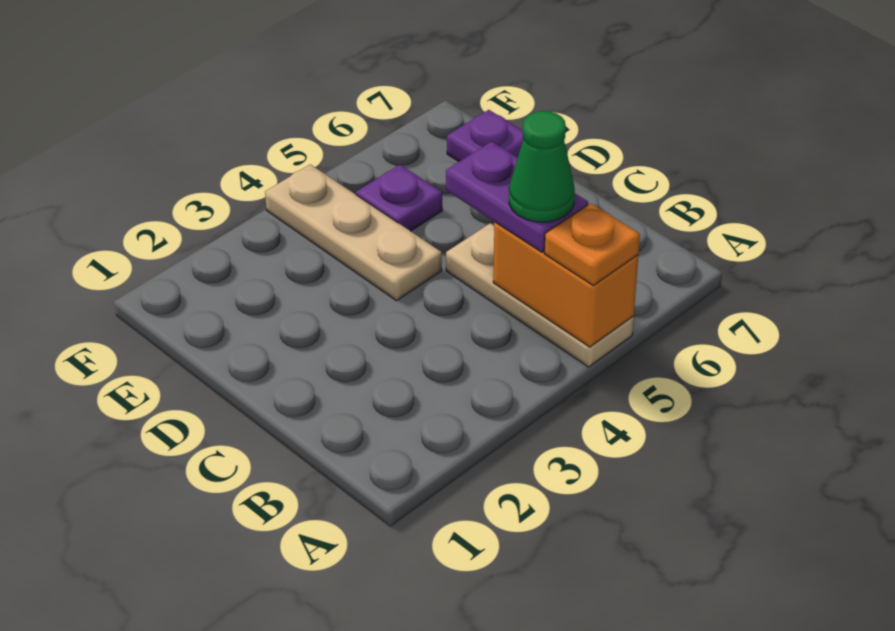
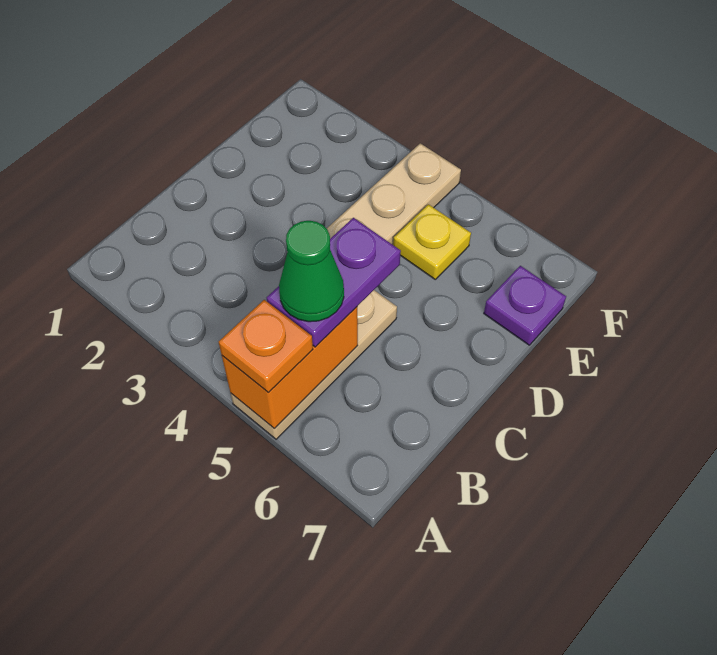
purple plate E5 level 1 -> yellow plate E5 level 1

